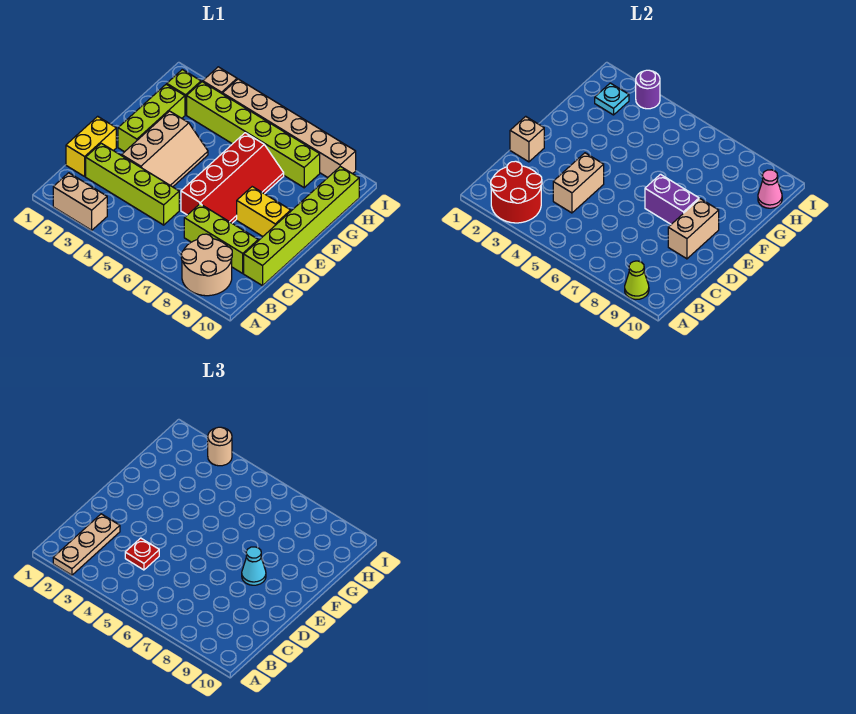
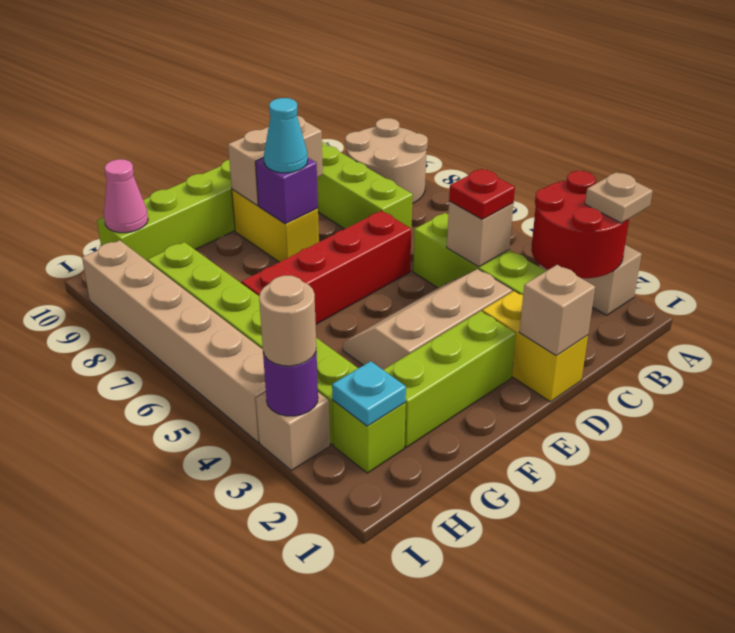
tan plate A2:C2 level 3 -> tan plate A2 level 3
lime cone A9 level 2 -> none
yellow brick C1:D1 level 1 -> yellow brick D1:D2 level 1
tan brick C4:D4 level 2 -> tan brick C4 level 2
purple brick E7:E8 level 2 -> purple brick E8 level 2

